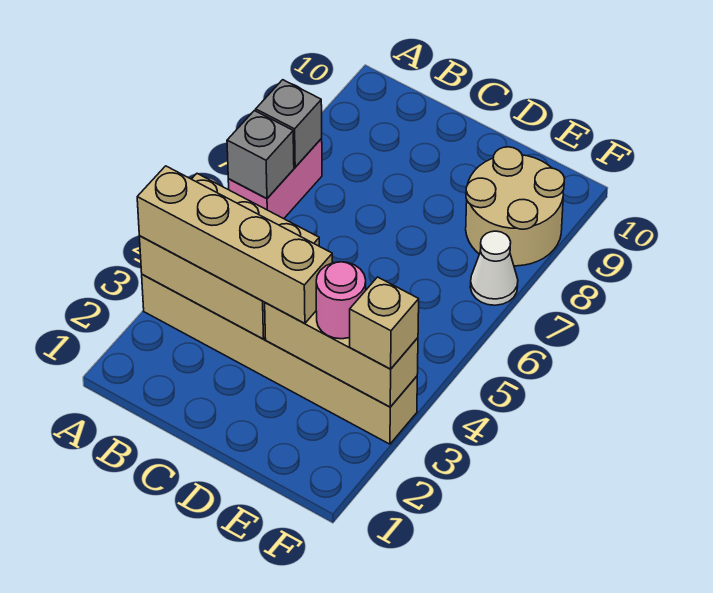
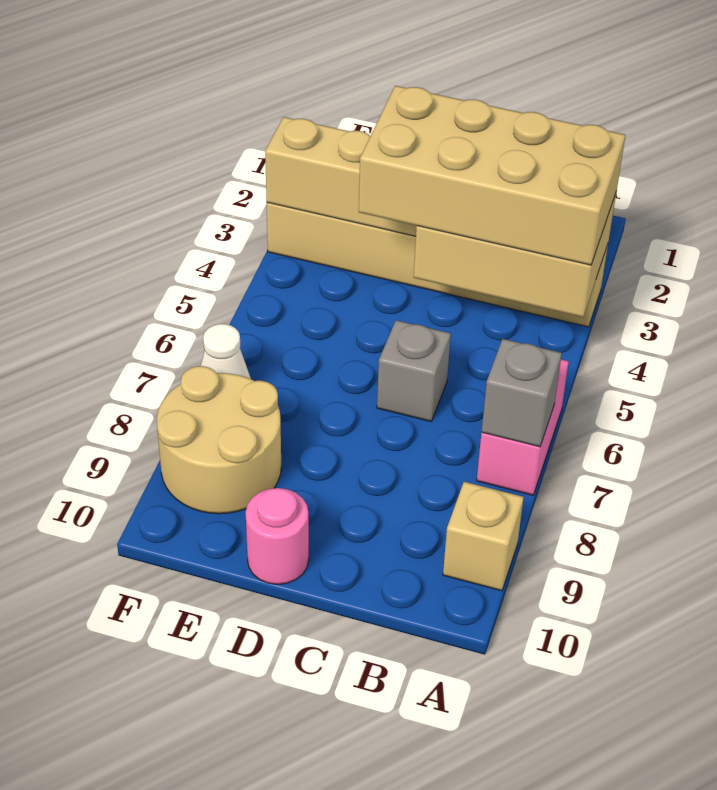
tan brick A3:D3 level 3 -> tan brick A3:D4 level 3
grey brick A6 level 2 -> grey brick C6 level 1
pink round brick E3 level 3 -> pink round brick D10 level 1
tan brick F3 level 3 -> tan brick A9 level 1

